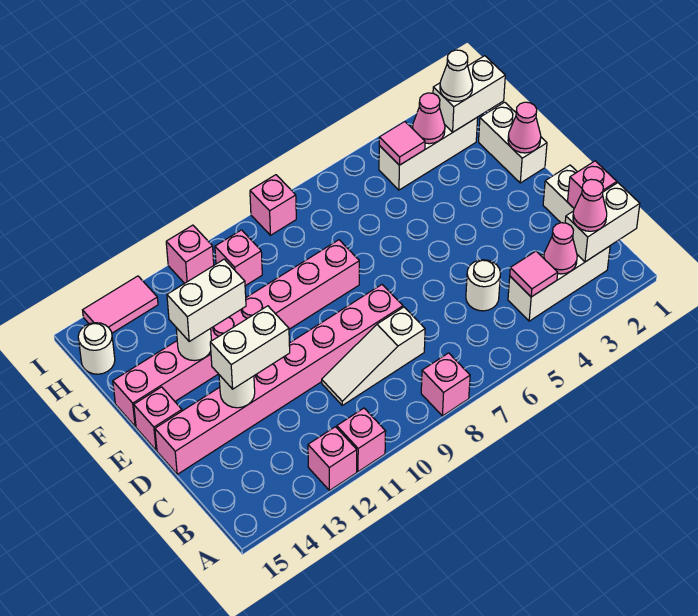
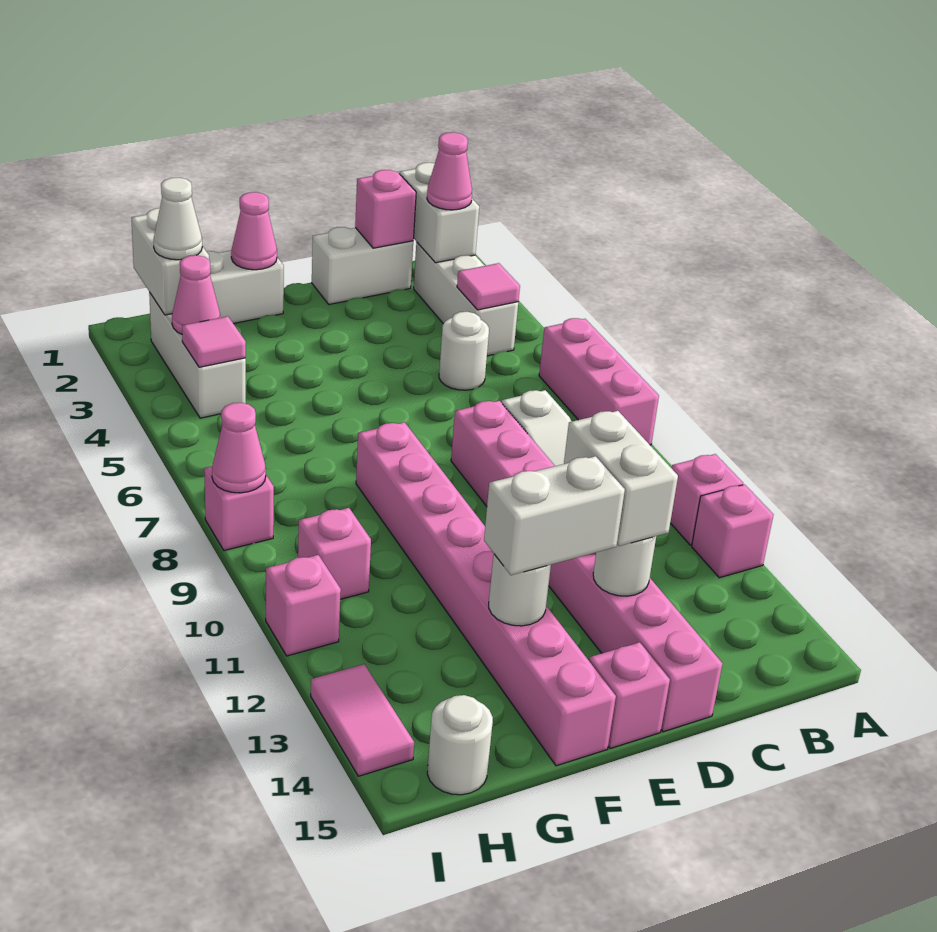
pink brick A8 level 1 -> pink brick A6:A8 level 1
pink cone B3 level 2 -> pink cone I8 level 2
white brick F12:F13 level 3 -> white brick E13:F13 level 3

